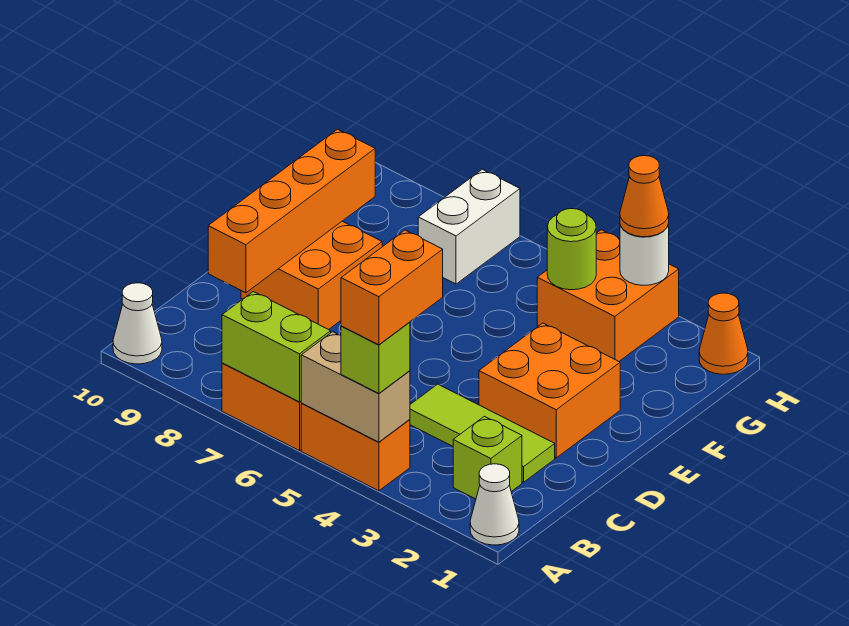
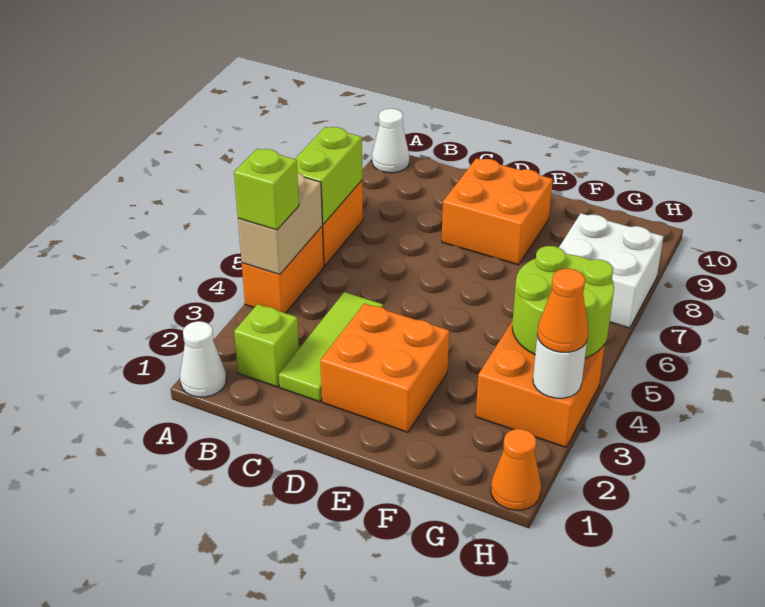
orange brick A4:B4 level 4 -> none
orange brick C9:F9 level 2 -> none
lime round brick G4 level 2 -> lime round brick G4:H5 level 2
white brick G7:H7 level 1 -> white brick G7:H8 level 1

